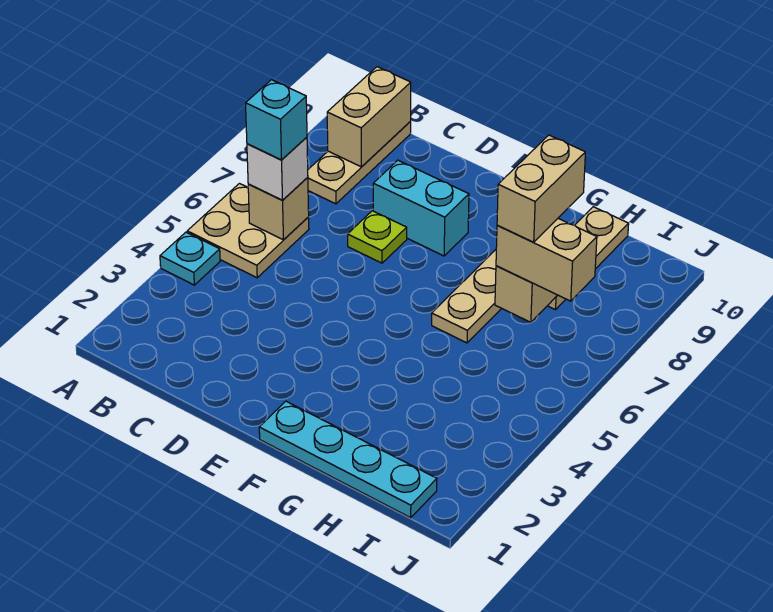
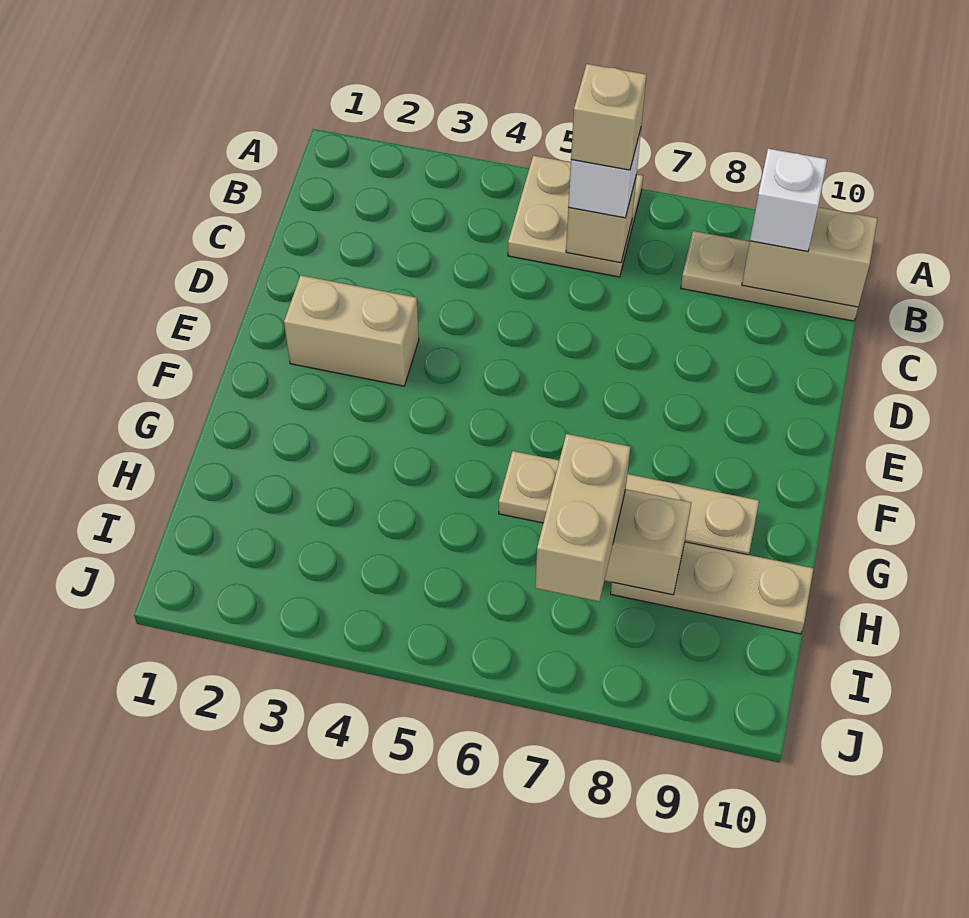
cyan plate A4 level 1 -> none
cyan brick B6 level 4 -> tan brick B6 level 4
none -> white brick B9 level 3
lime plate D7 level 1 -> none
cyan brick D8:E8 level 1 -> none
cyan plate F1:I1 level 1 -> none
tan brick H7:H8 level 4 -> tan brick E2:E3 level 1

